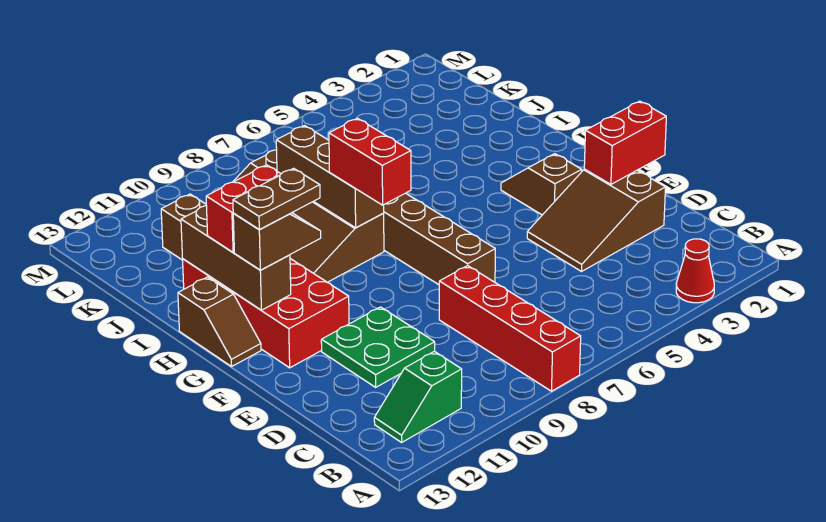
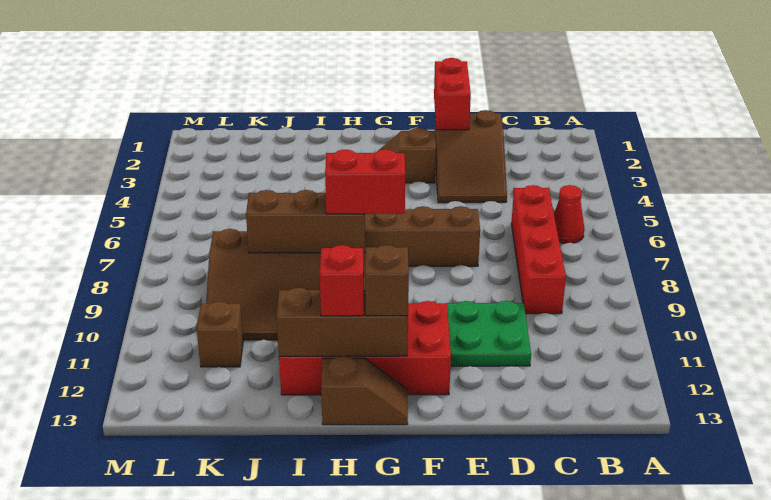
red cone A3 level 1 -> red cone B6 level 1
red brick A8:D8 level 1 -> red brick C6:C9 level 1
green slope B11:B12 level 1 top 11 -> none
brown plate G11:G12 level 4 -> none
red brick H11:H12 level 3 -> red brick H12 level 3

